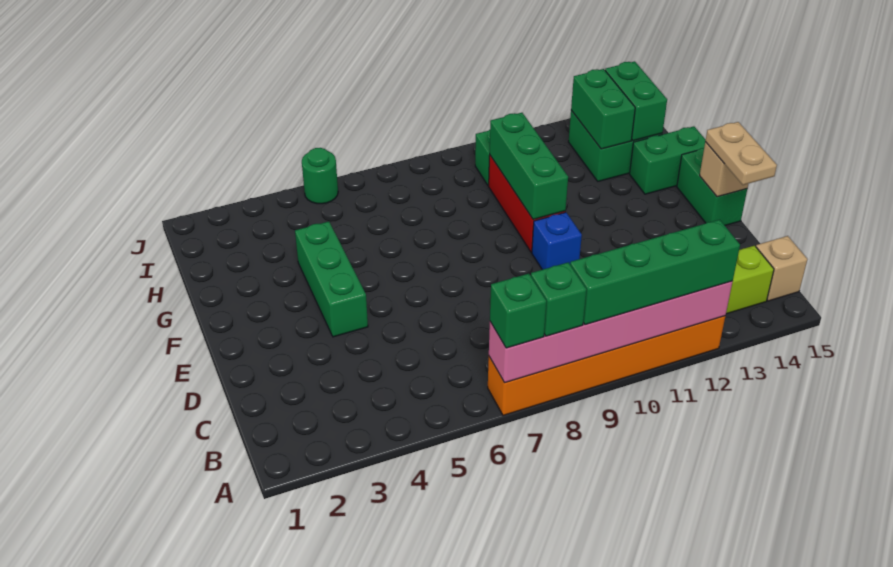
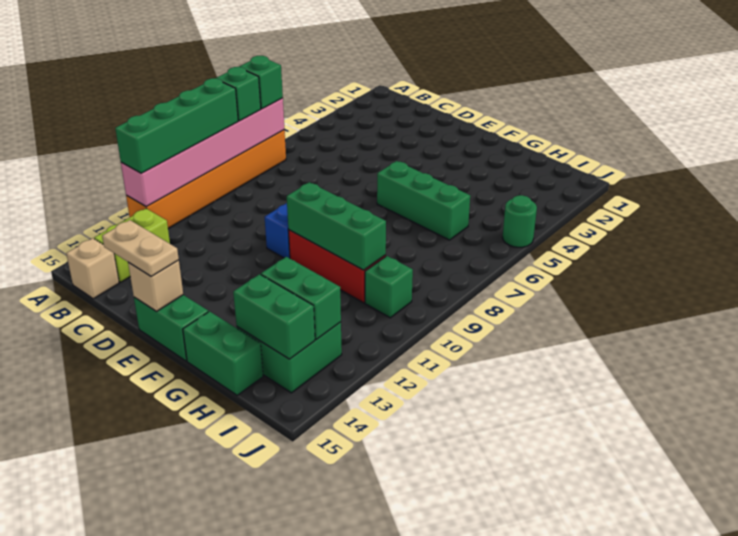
green brick E4:G4 level 1 -> green brick F6:H6 level 1
green brick G14:G15 level 1 -> green brick G15:H15 level 1

